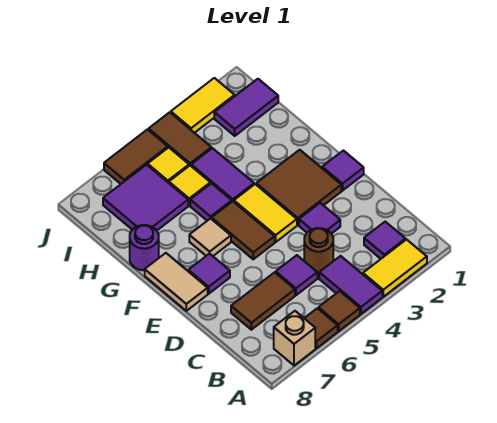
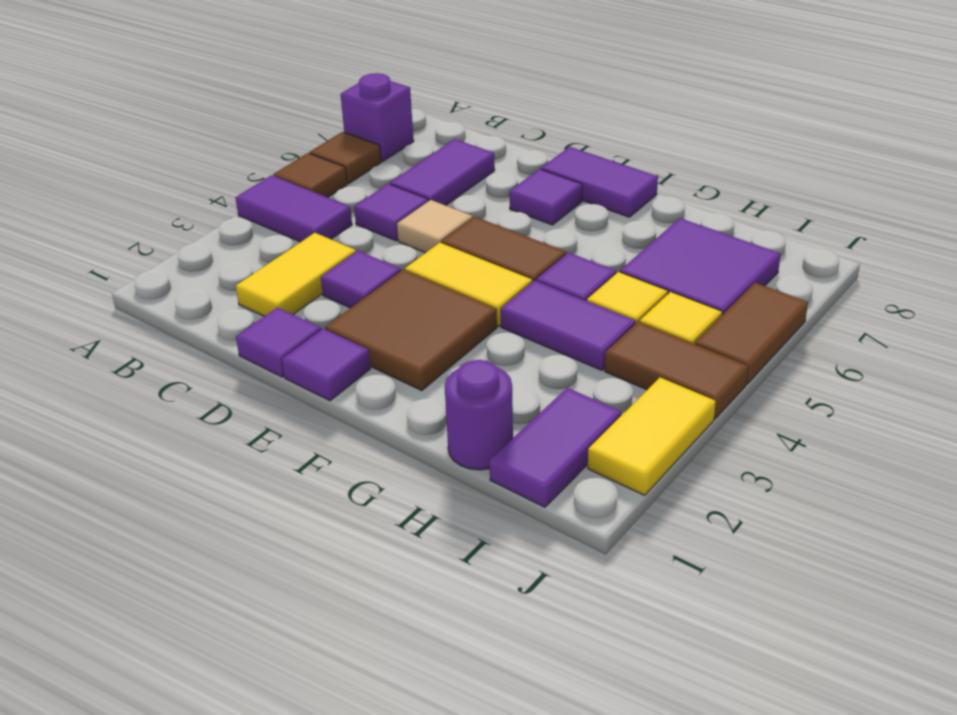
yellow tile A2:A3 level 1 -> yellow tile C2:C3 level 1
tan brick A7 level 1 -> purple brick A7 level 1
purple tile B2 level 1 -> purple tile D1 level 1
brown round brick C4 level 1 -> none
brown tile C6:C7 level 1 -> purple tile C6:C7 level 1
tan tile E8:F8 level 1 -> purple tile E8:F8 level 1
tan tile F6 level 1 -> tan tile D5 level 1
purple round brick G8 level 1 -> purple round brick H1 level 1

